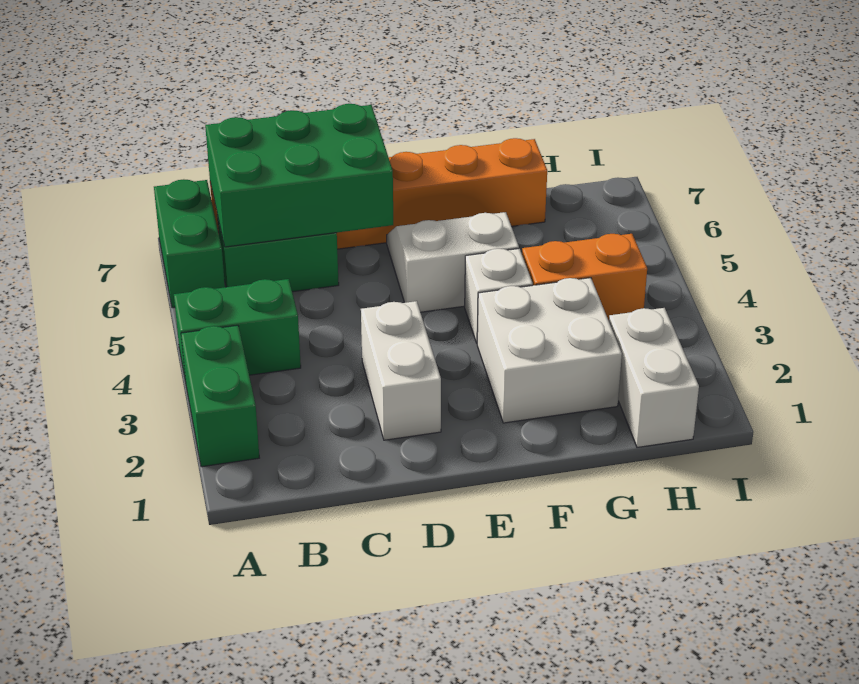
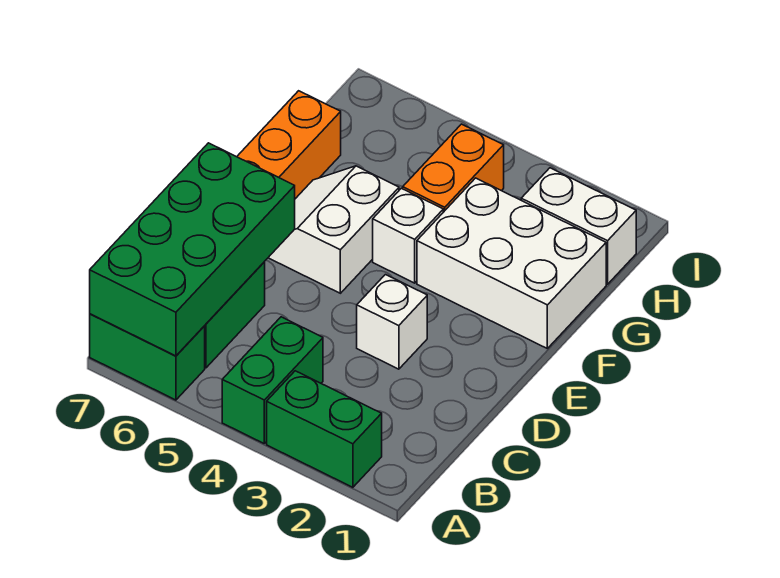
green brick B6:D7 level 2 -> green brick A6:D7 level 2
white brick D2:D3 level 1 -> white brick D3 level 1
white brick F2:G3 level 1 -> white brick F1:G3 level 1

